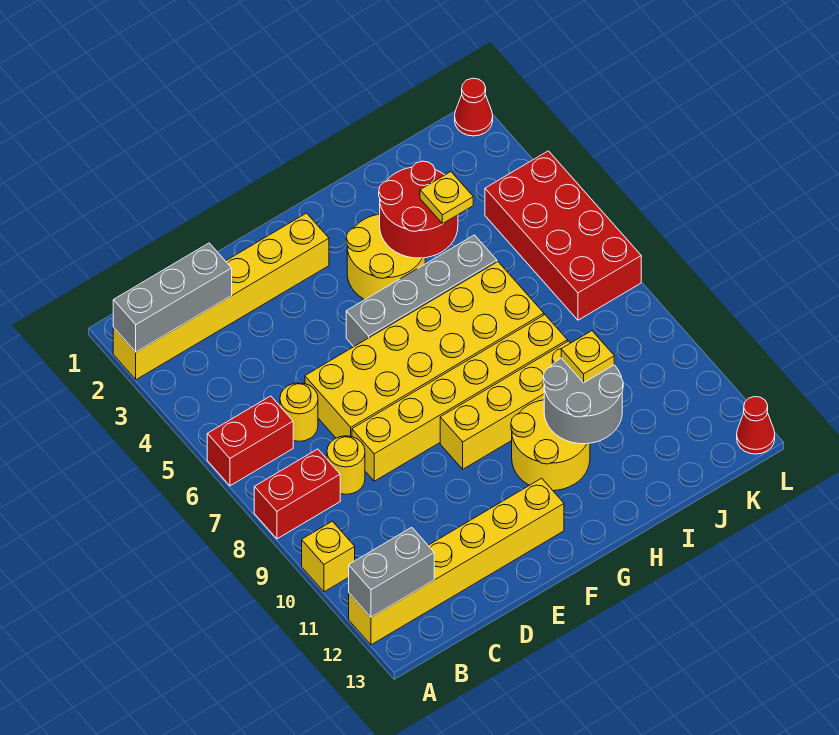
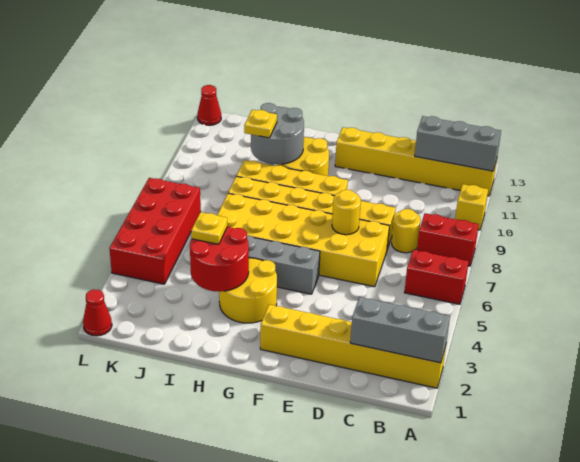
grey brick A12:B12 level 2 -> grey brick A12:C12 level 2
yellow round brick C6 level 1 -> yellow round brick E7 level 2

